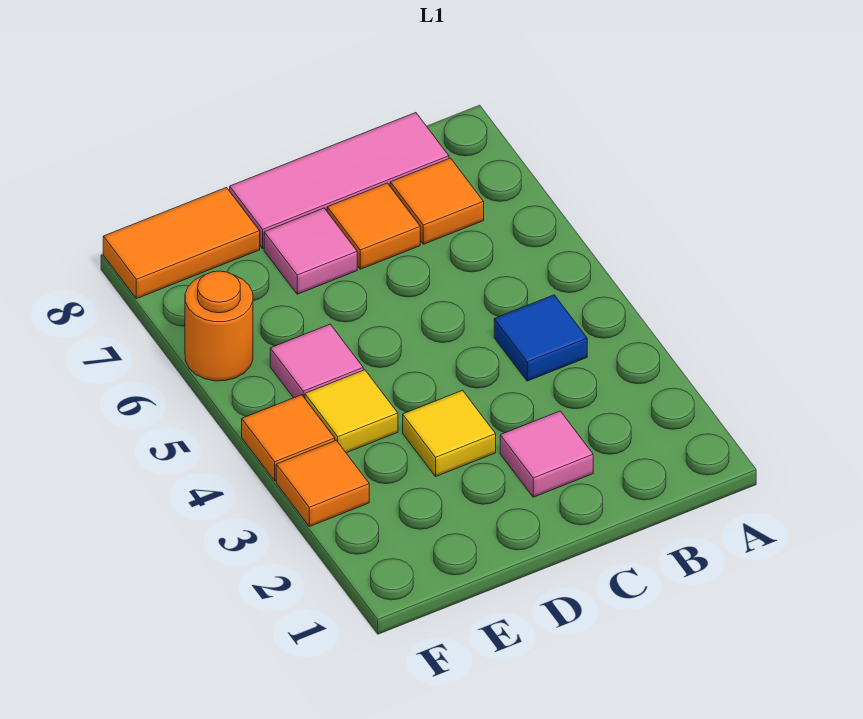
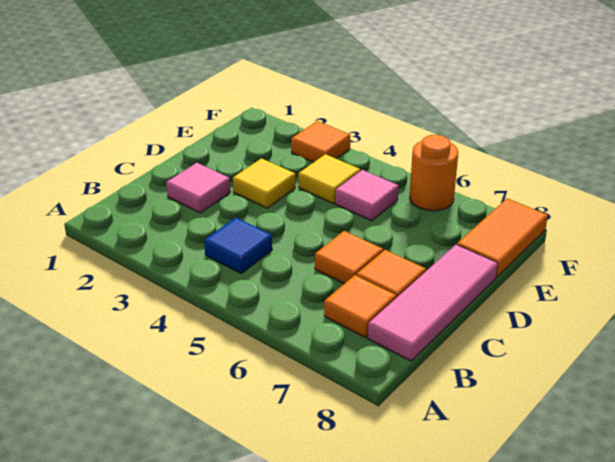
pink tile D7 level 1 -> none
orange tile F4 level 1 -> orange tile C6 level 1

